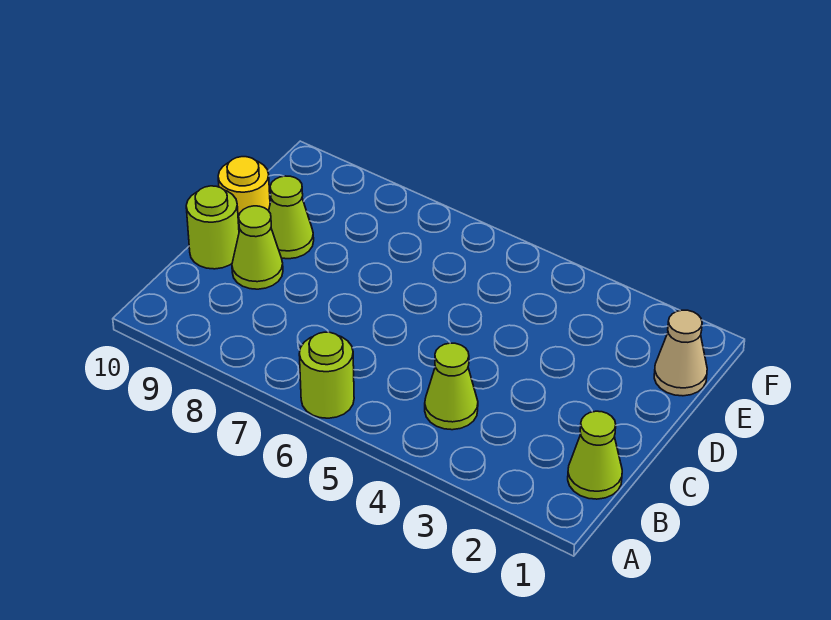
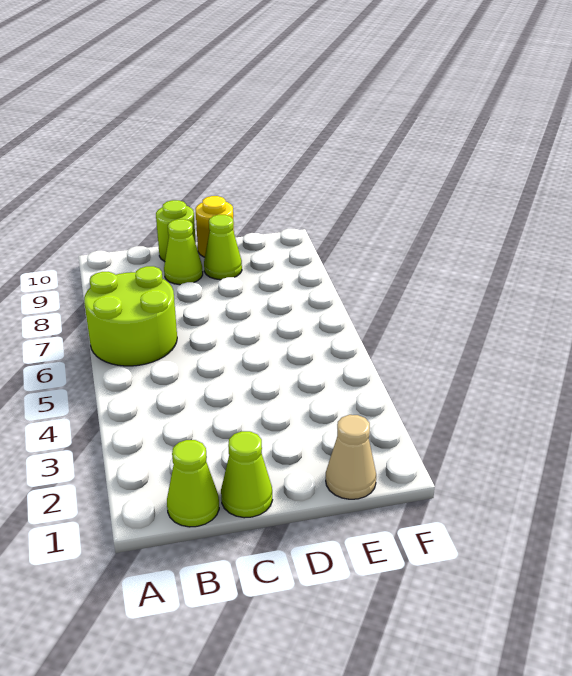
lime round brick A6 level 1 -> lime round brick A6:B7 level 1
lime cone B4 level 1 -> lime cone C1 level 1

